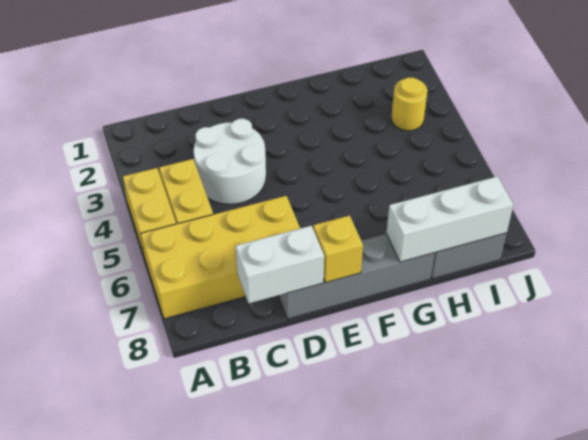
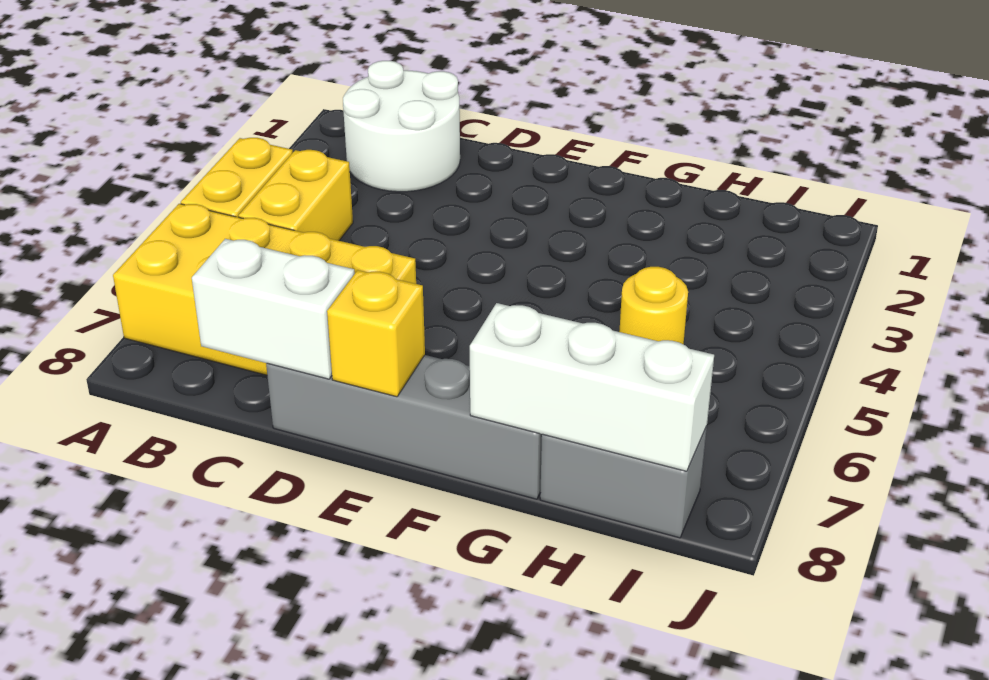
white round brick C3:D4 level 1 -> white round brick B1:C2 level 1
yellow round brick I3 level 1 -> yellow round brick H5 level 1

